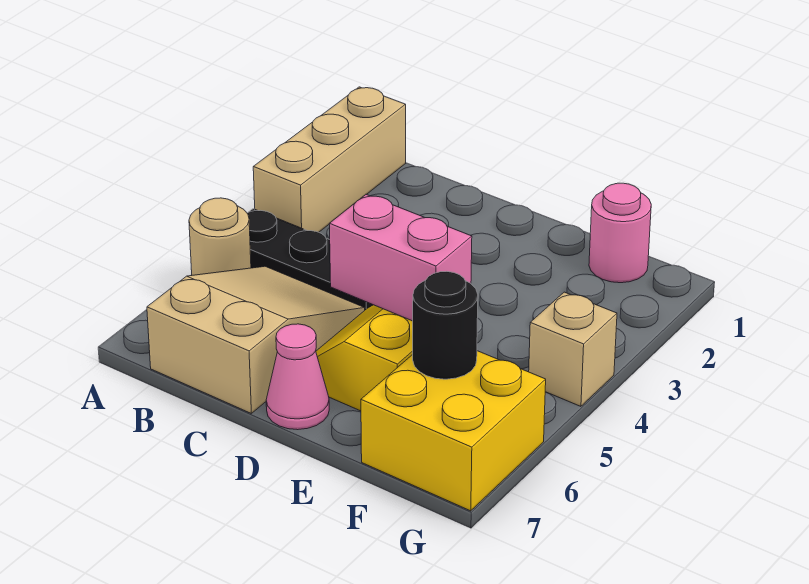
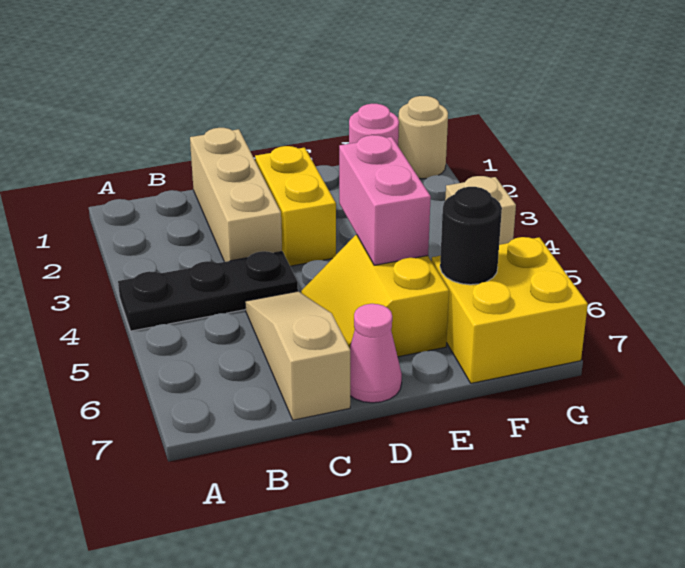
tan brick A1:A3 level 1 -> tan brick C1:C3 level 1
tan round brick A5 level 1 -> tan round brick G1 level 1
tan slope B5:C7 level 1 top 7 -> tan slope C5:C7 level 1 top 7
none -> yellow brick D2:D3 level 1
pink brick D5:E5 level 2 -> pink brick E4:E5 level 2

